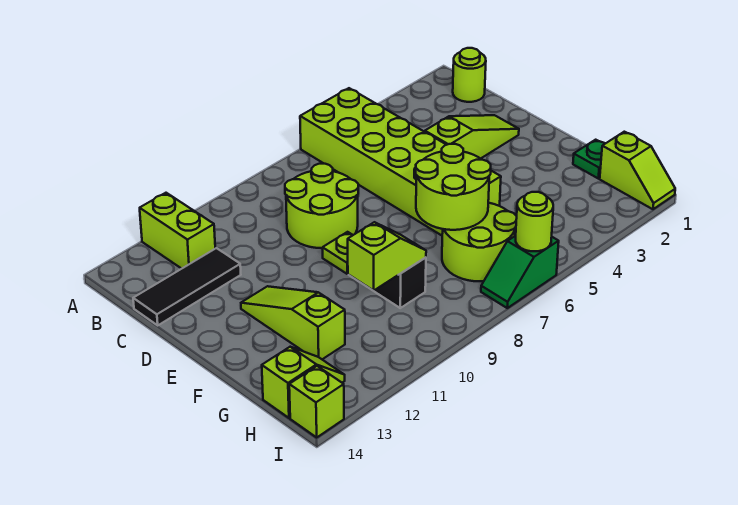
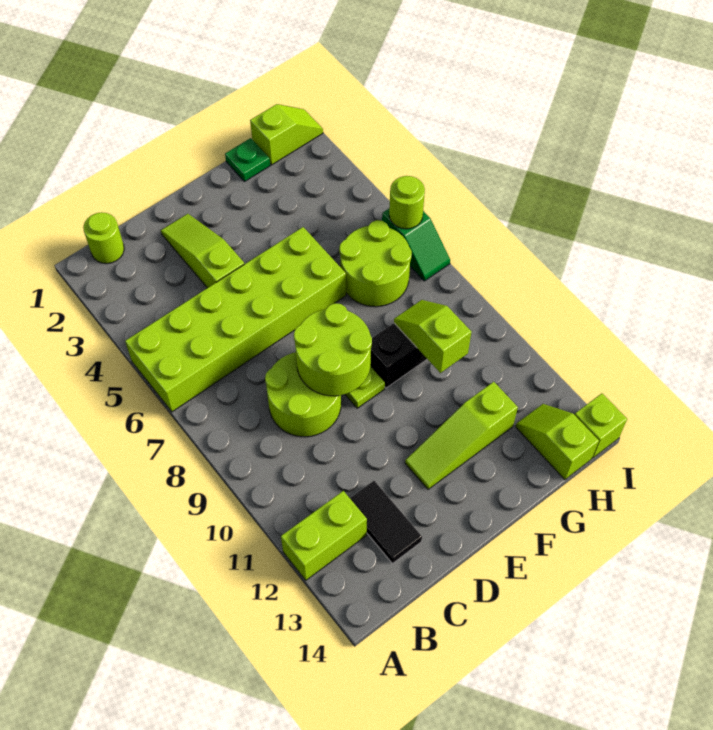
black tile C12:C14 level 1 -> black tile C12:C13 level 1
lime round brick F6:G7 level 2 -> lime round brick D8:E9 level 2

